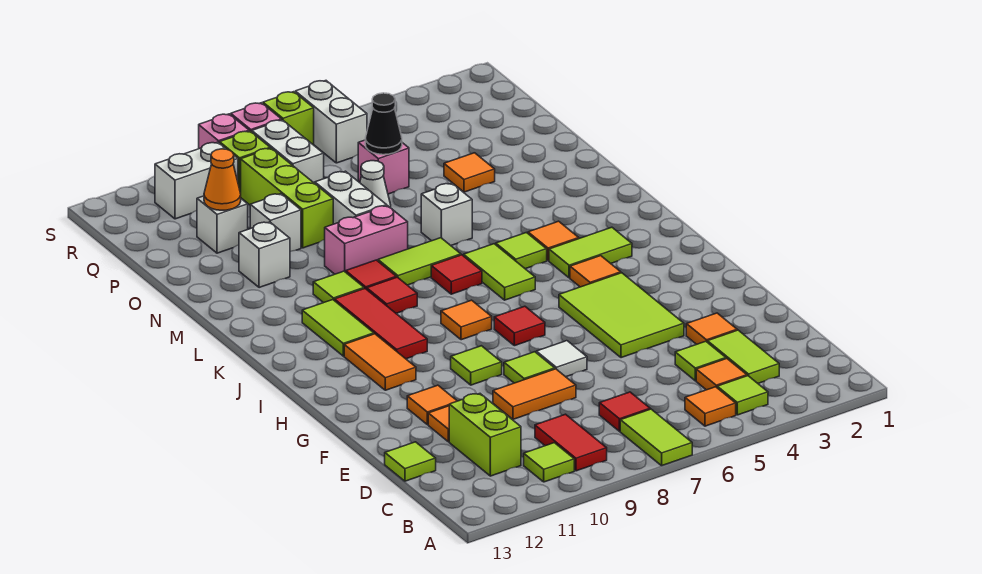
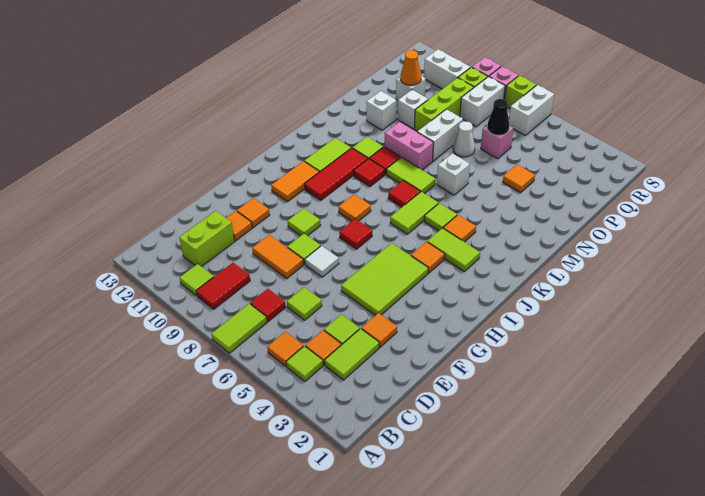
lime tile D13 level 1 -> lime tile D6 level 1

